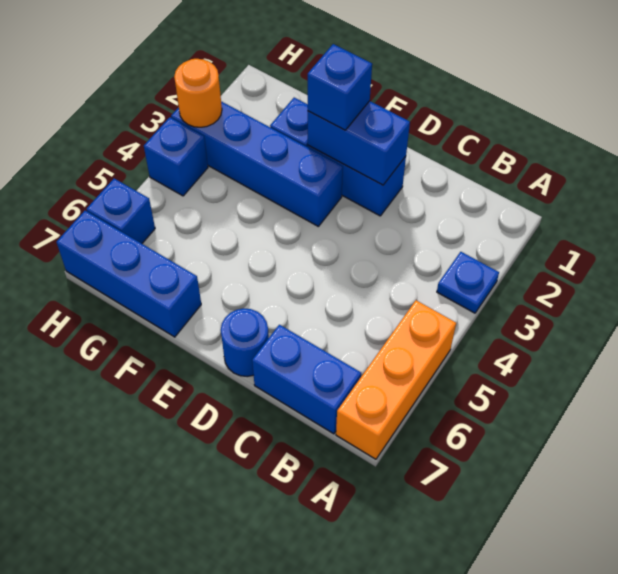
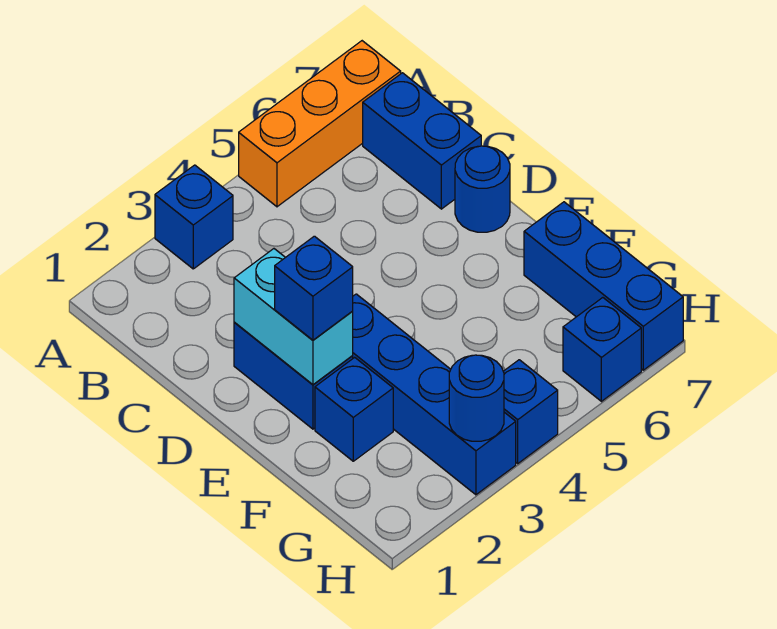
blue plate A3 level 1 -> blue brick A3 level 1
blue brick D2:E2 level 2 -> cyan brick D2:E2 level 2
orange round brick H3 level 2 -> blue round brick H3 level 2

